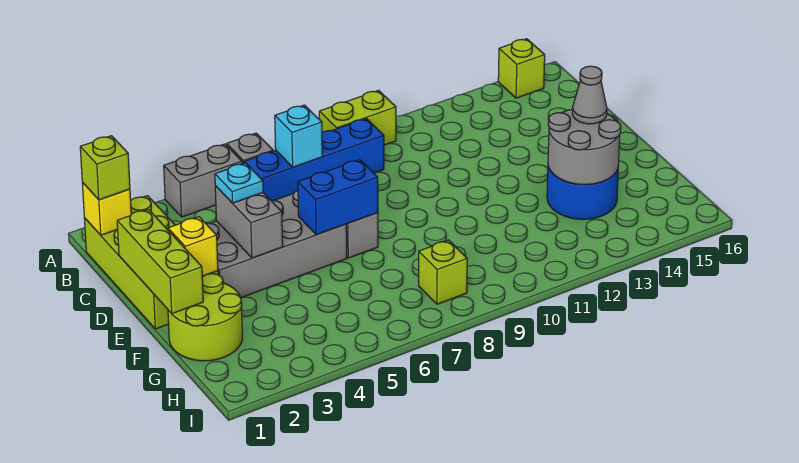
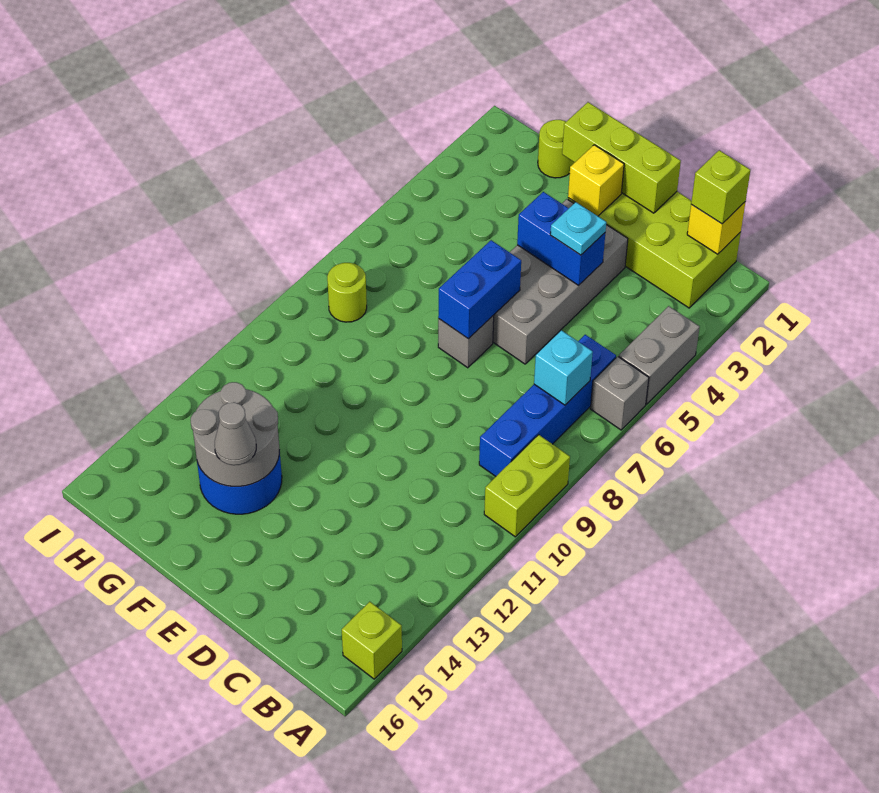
grey brick D4:E4 level 2 -> blue brick D4:E4 level 2
lime round brick F1:G2 level 1 -> lime round brick G1 level 1
lime brick H8 level 1 -> lime round brick H8 level 1

